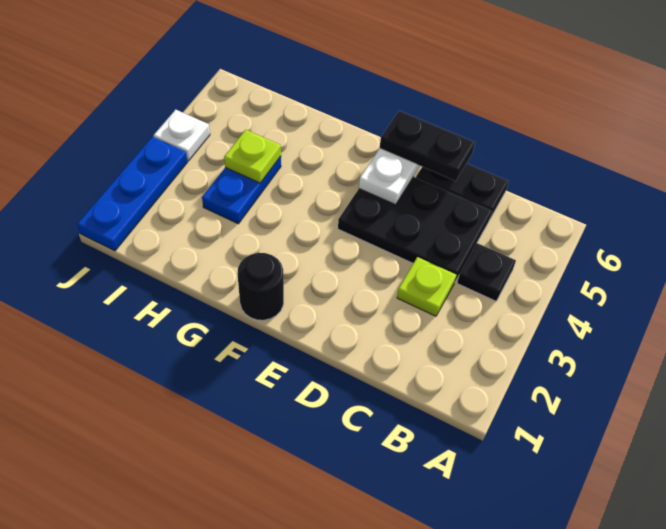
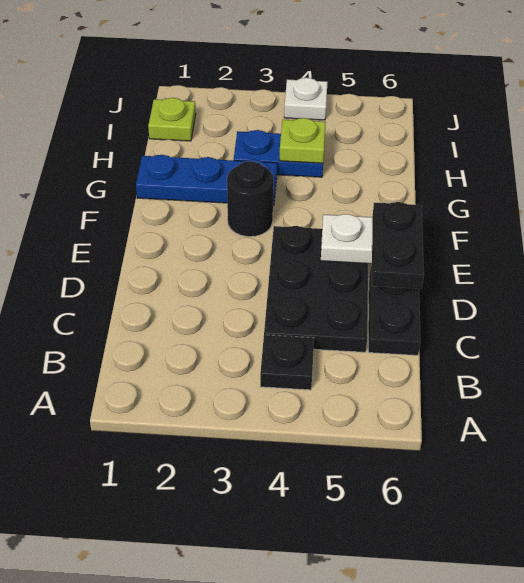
lime plate C3 level 1 -> lime plate I1 level 1
black round brick F1 level 1 -> black round brick F3 level 1
blue plate J1:J3 level 1 -> blue plate G1:G3 level 1

